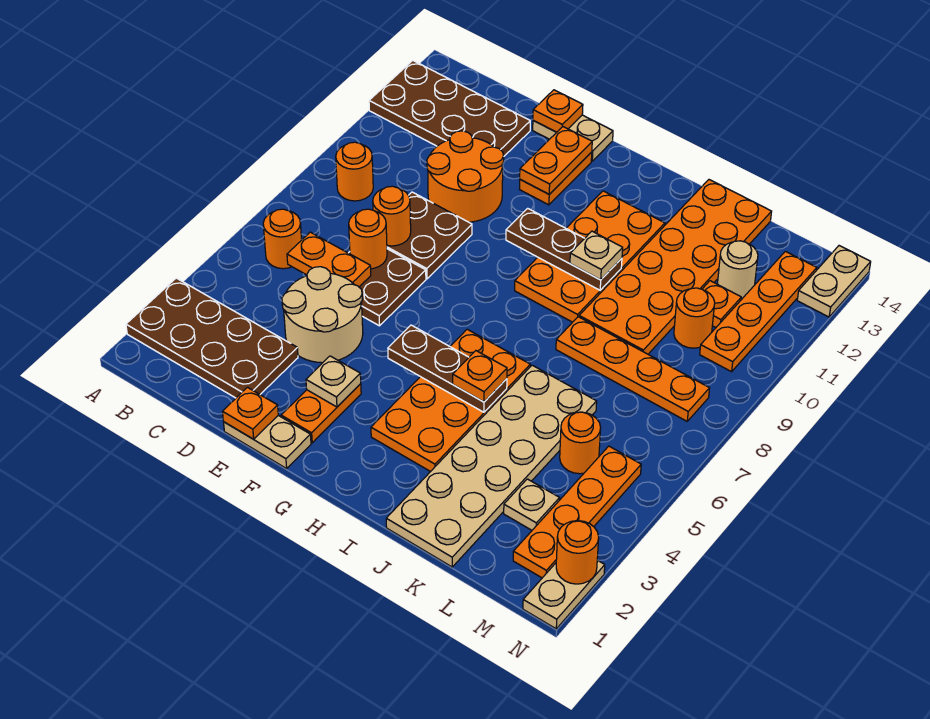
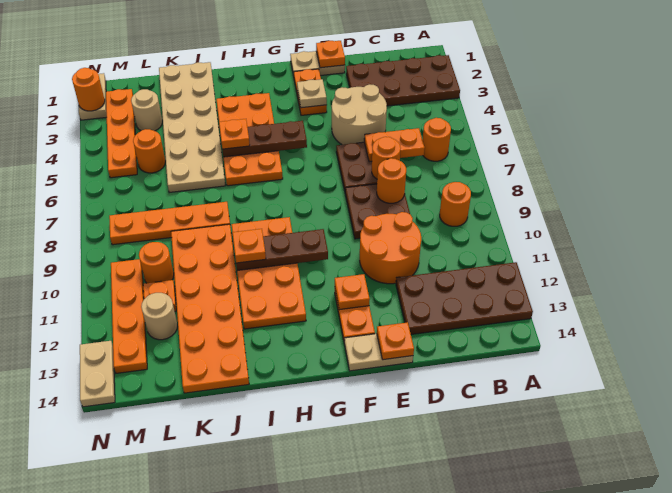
orange plate F12:F13 level 2 -> orange plate F12 level 2
tan plate I10 level 3 -> orange plate I10 level 3
tan plate L3 level 1 -> tan round brick L3 level 1

